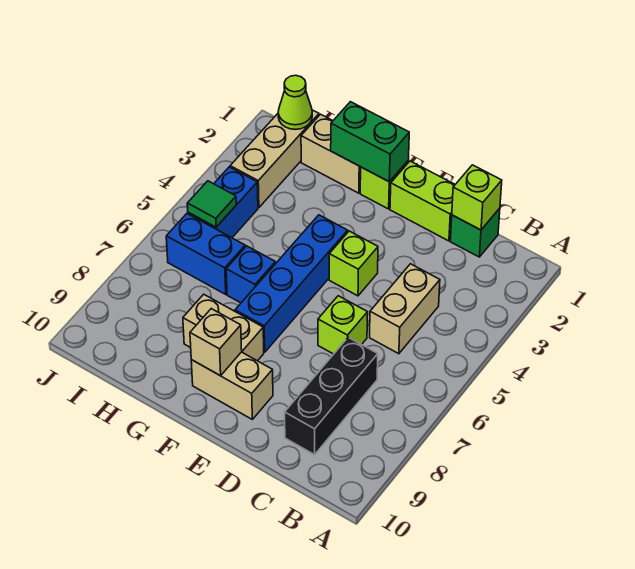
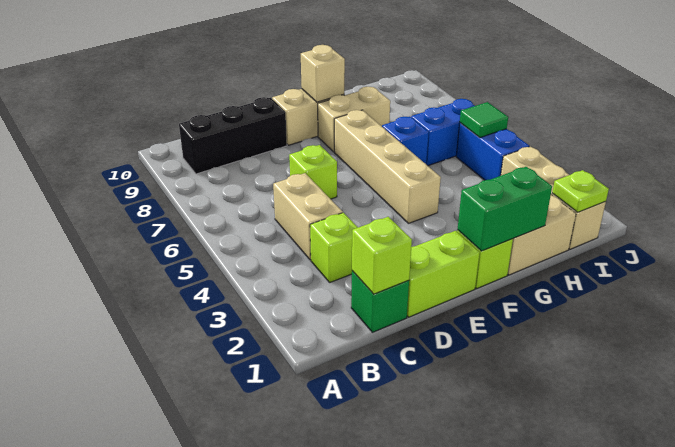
black brick C7:C9 level 1 -> black brick B9:D9 level 1
lime brick E4 level 1 -> lime brick C3 level 1
blue brick F4:F7 level 1 -> tan brick F4:F7 level 1
lime cone I1 level 2 -> lime plate I1 level 2

